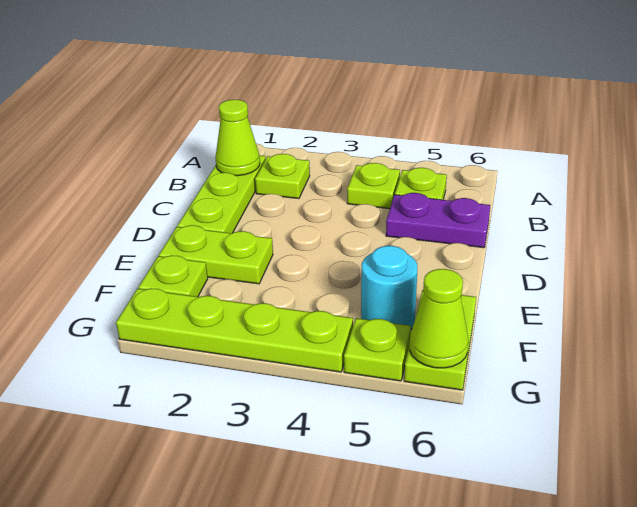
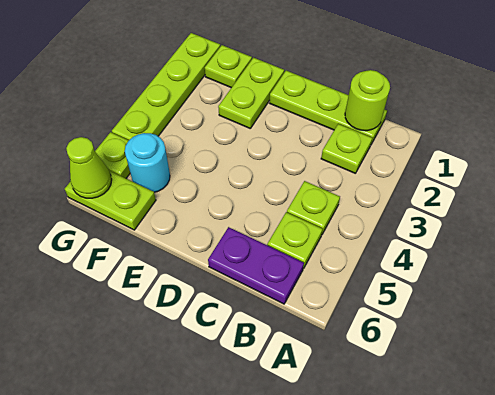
lime cone B1 level 2 -> lime round brick B1 level 2
purple plate C5:C6 level 1 -> purple plate B6:C6 level 1

